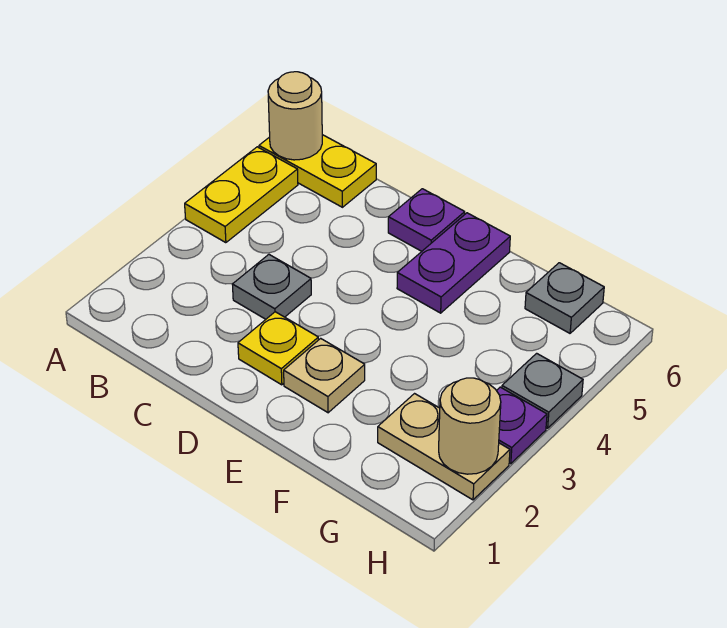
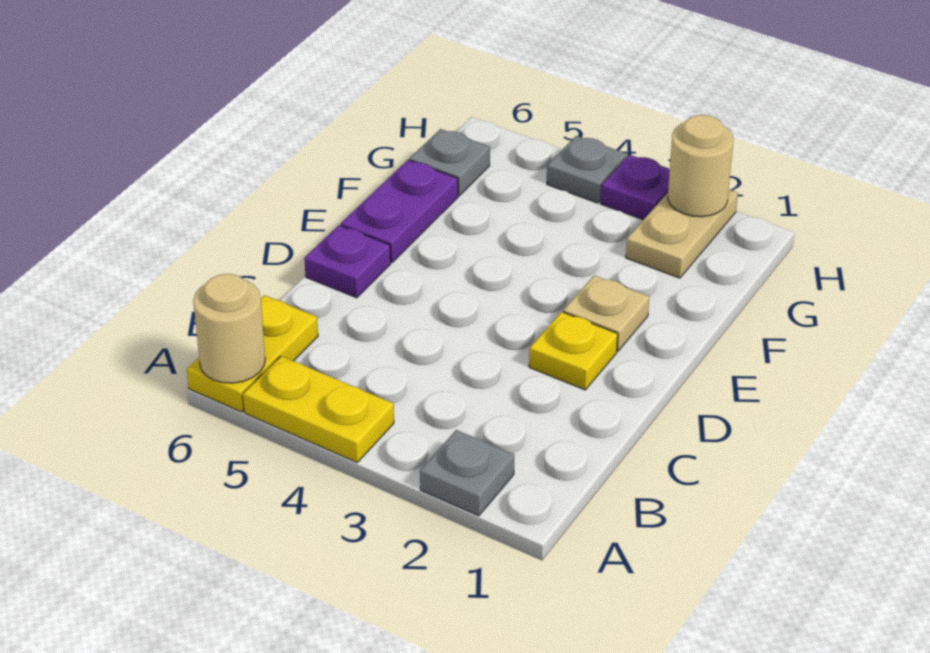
grey plate C3 level 1 -> grey plate A2 level 1
purple plate E5:E6 level 1 -> purple plate E6:F6 level 1

